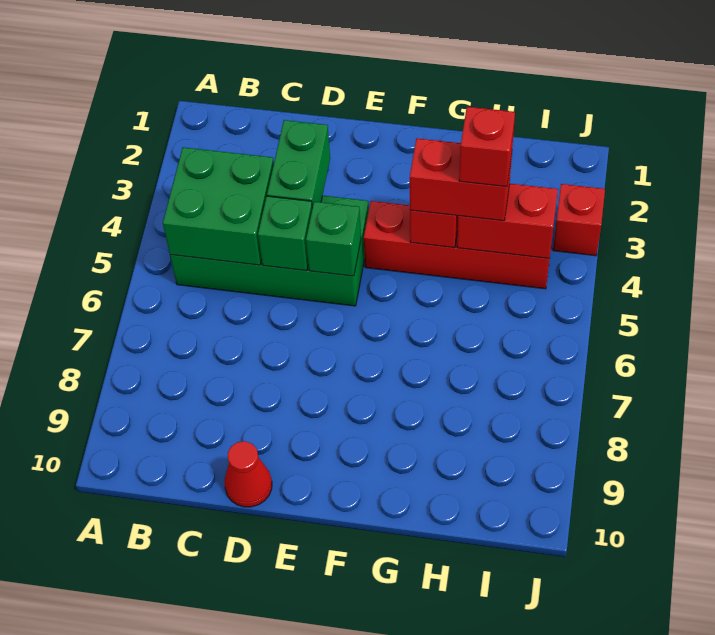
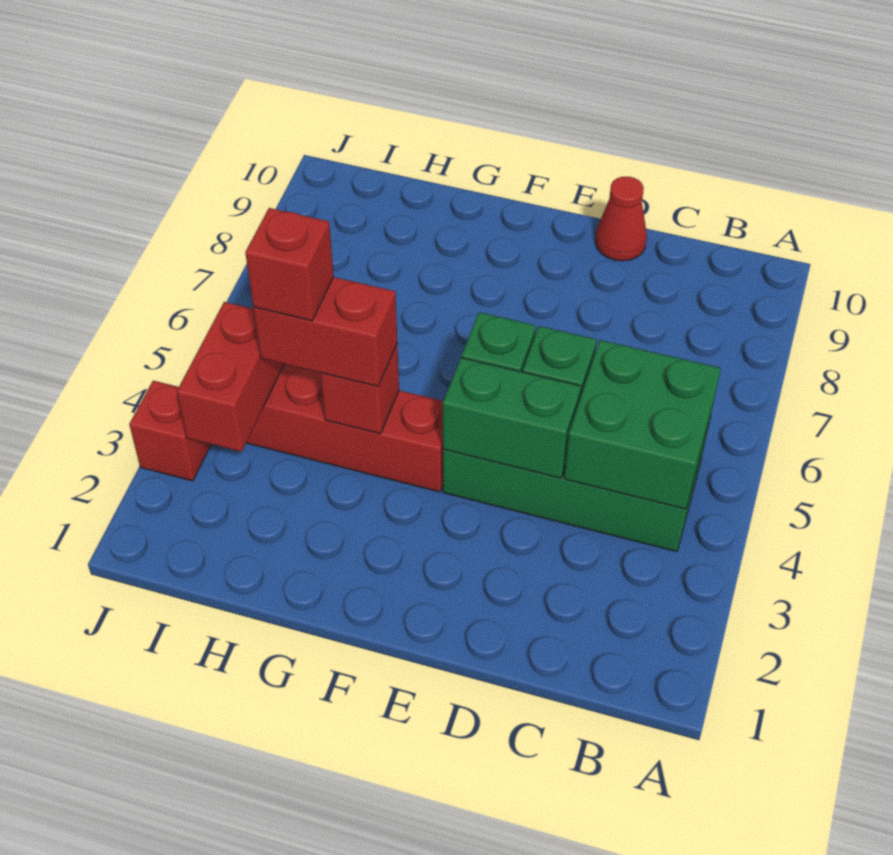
green brick D3:D4 level 2 -> green brick D4:E4 level 2
red brick H4:I4 level 2 -> red brick I3:I4 level 2

